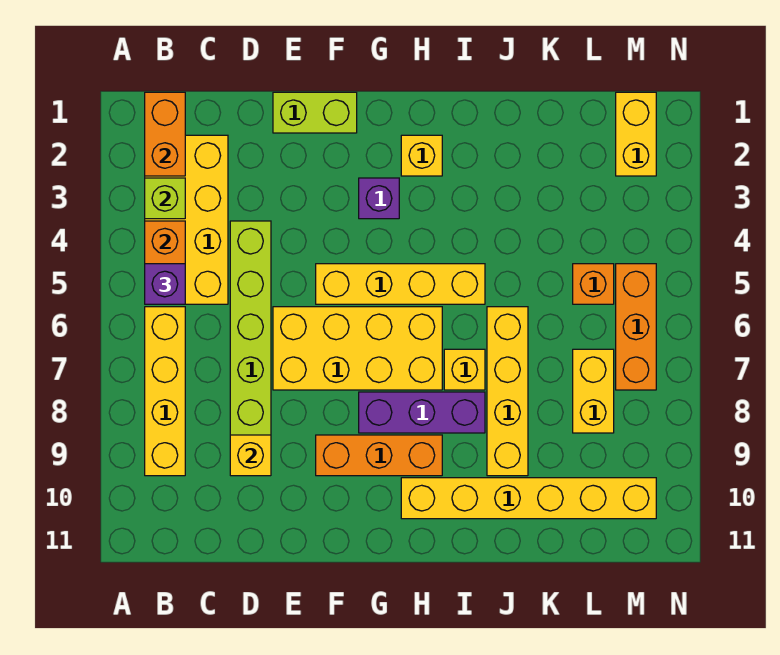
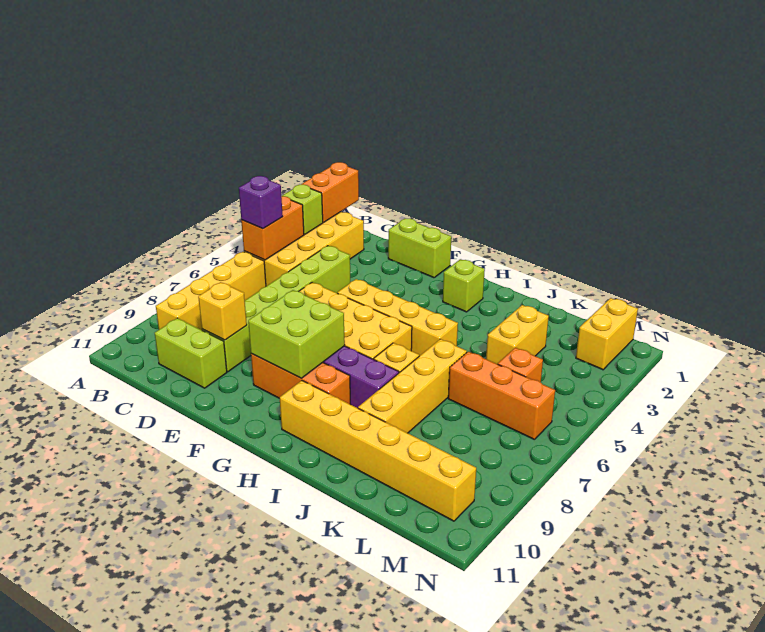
none -> lime brick C10:D10 level 1
none -> lime brick F8:G9 level 2
purple brick G3 level 1 -> none
yellow brick H2 level 1 -> lime brick H2 level 1
yellow brick L7:L8 level 1 -> yellow brick K3:K4 level 1
orange brick M5:M7 level 1 -> orange brick K6:M6 level 1

